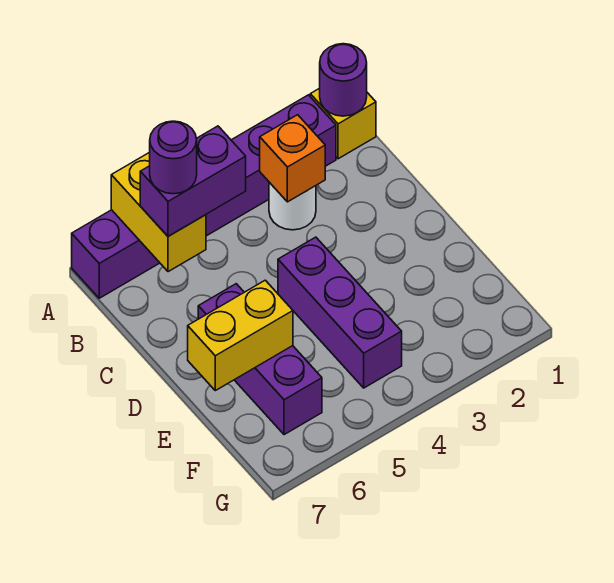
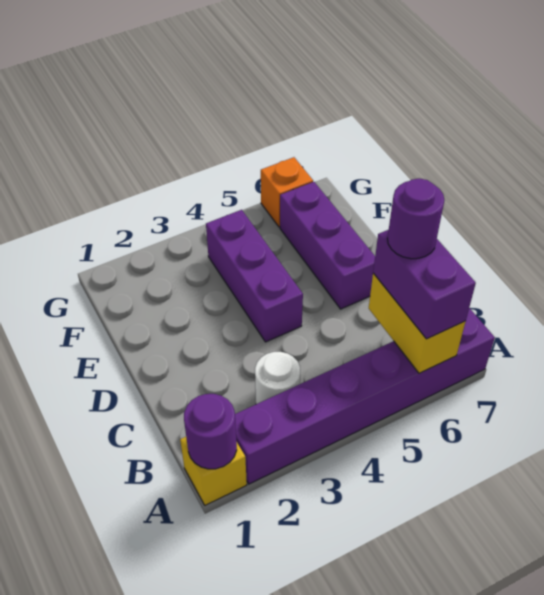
orange brick B3 level 2 -> orange brick G6 level 1
purple brick B5:B6 level 3 -> purple brick A6:B6 level 3
yellow brick E6:E7 level 2 -> none

